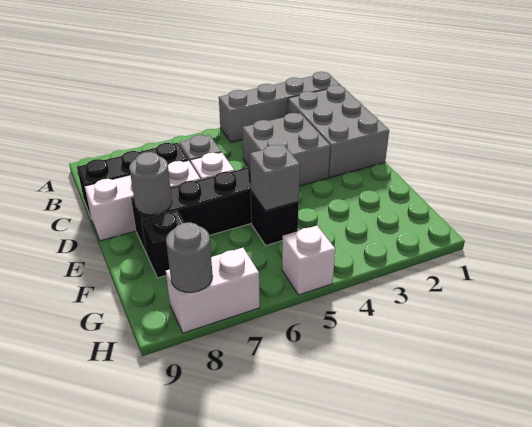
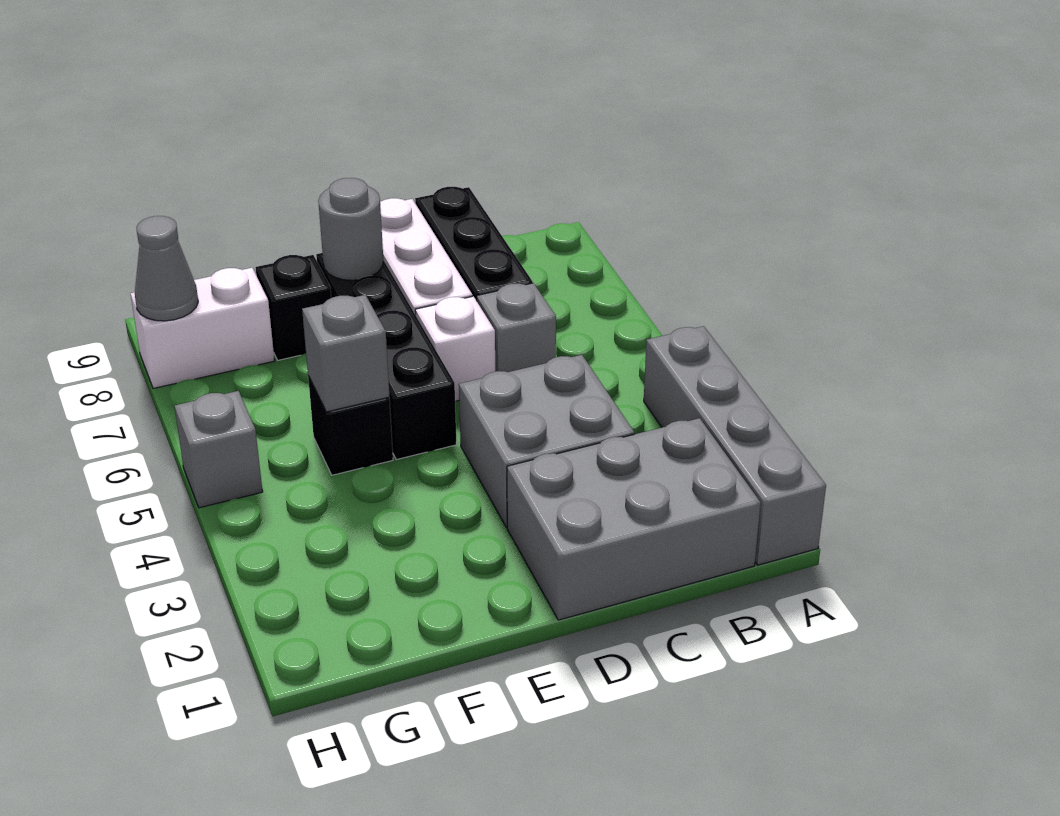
white brick H5 level 1 -> grey brick H5 level 1
white brick H7:H8 level 1 -> white brick G8:H8 level 1
grey round brick H8 level 2 -> grey cone H8 level 2

